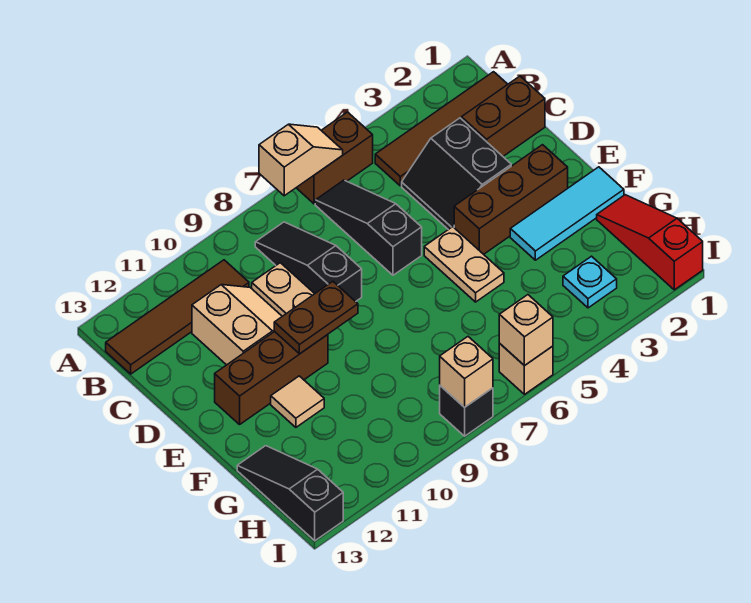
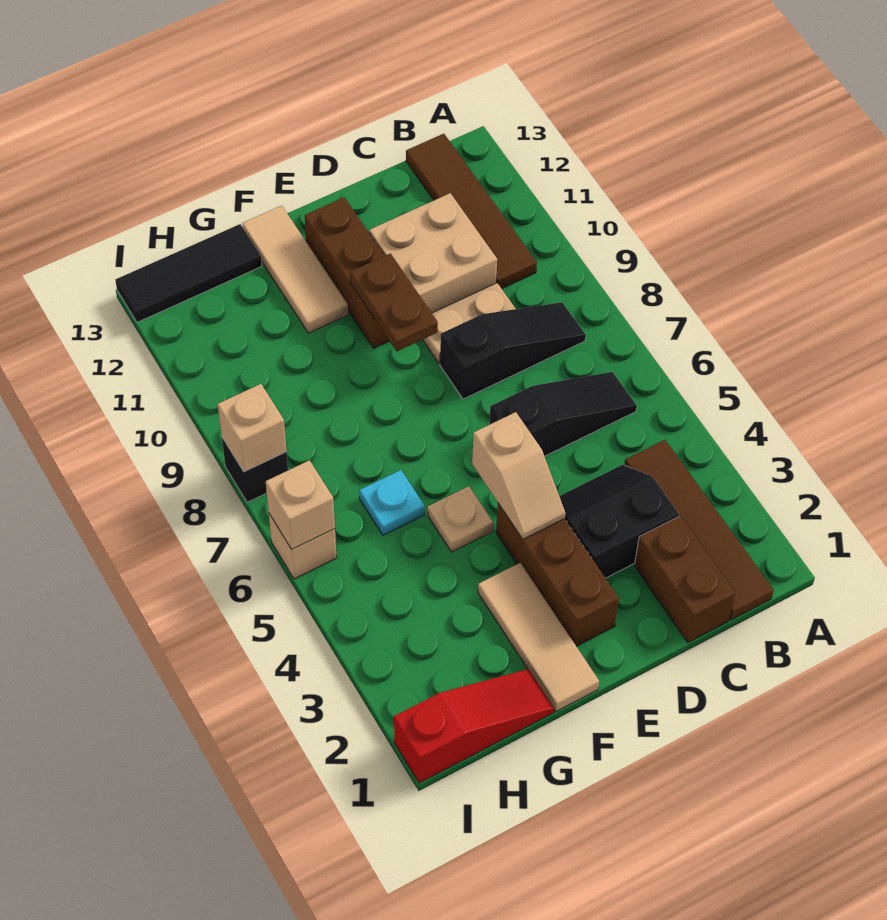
brown brick A5:A6 level 1 -> none
tan slope A6:A7 level 2 top 7 -> tan slope E4:E5 level 2 top 5
tan slope C10:D11 level 1 top 11 -> tan brick C10:D11 level 1
tan plate E5:F5 level 1 -> tan plate F5 level 1
cyan tile F1:F3 level 1 -> tan tile F1:F3 level 1
tan tile F11 level 1 -> tan tile F11:F13 level 1
black slope G13:I13 level 1 top I -> black tile G13:I13 level 1
cyan plate H3 level 1 -> cyan plate G6 level 1

